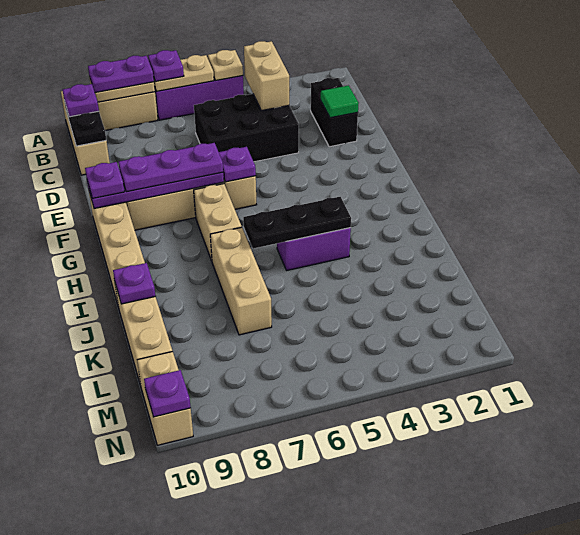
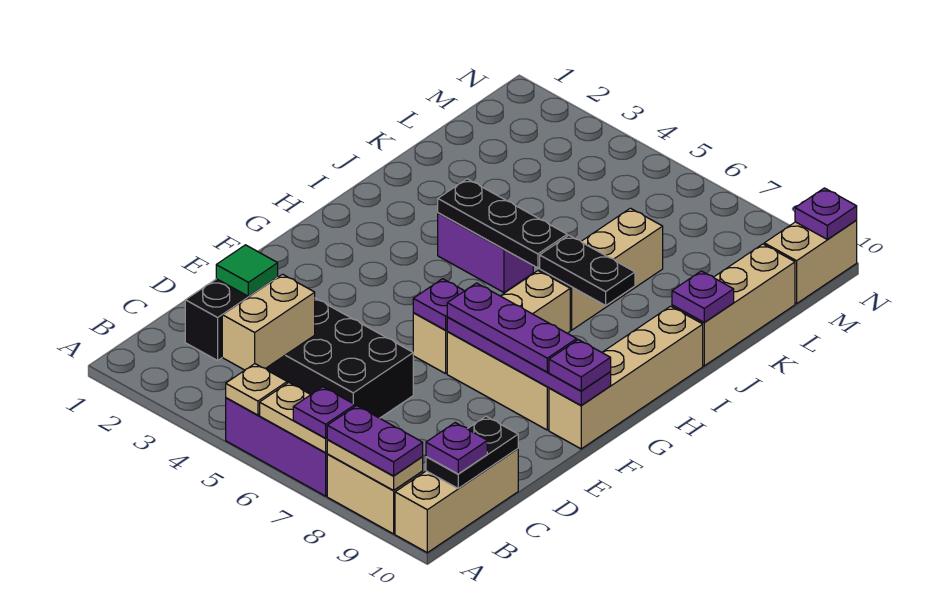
none -> black plate I7:I8 level 2

